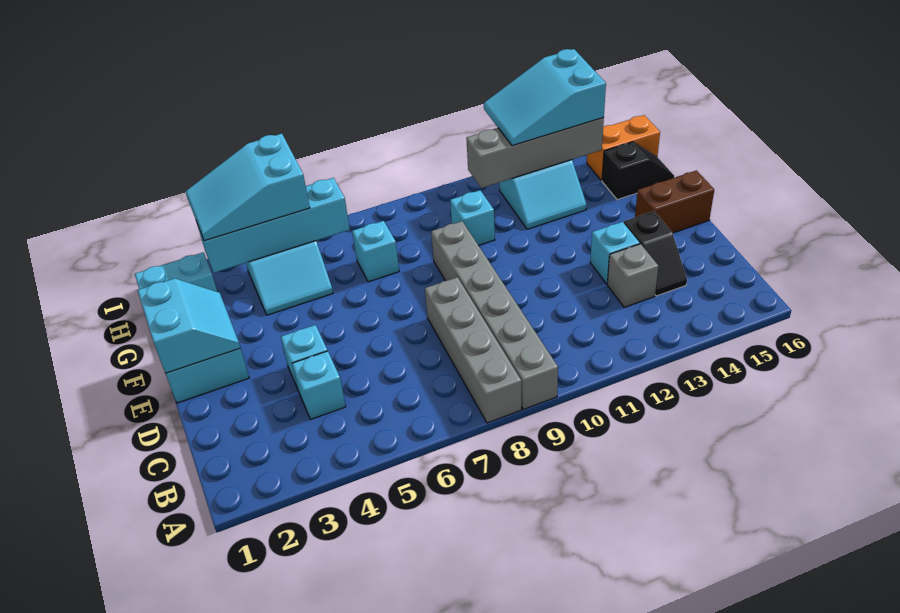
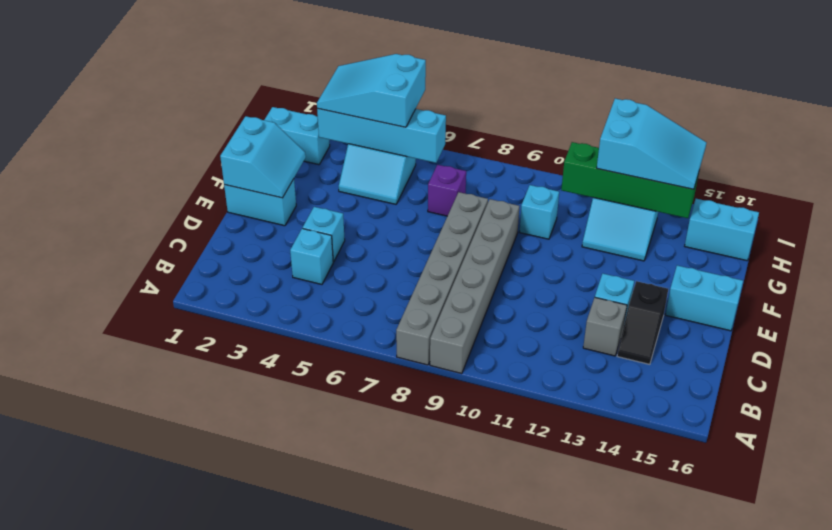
grey brick A8:D8 level 1 -> grey brick A8:F8 level 1
brown brick E15:E16 level 1 -> cyan brick E15:E16 level 1
cyan brick G7 level 1 -> purple brick G7 level 1
black slope G15:G16 level 1 top 15 -> none
grey brick H11:H14 level 2 -> green brick H11:H14 level 2
cyan slope H12:I14 level 3 top 14 -> cyan slope H12:I14 level 3 top 12
orange brick H15:H16 level 1 -> cyan brick H15:H16 level 1

